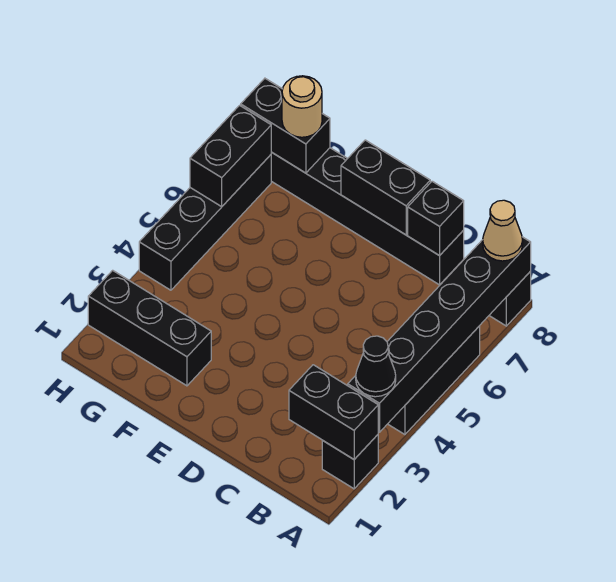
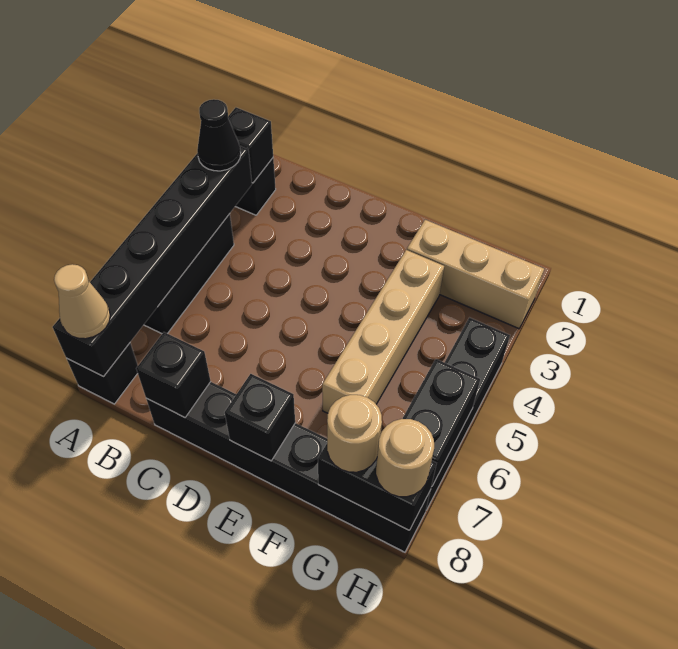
black brick A2:B2 level 2 -> black brick A2 level 2
black brick D8:E8 level 2 -> black brick E8 level 2
black brick F2:H2 level 1 -> tan brick F2:H2 level 1
none -> tan brick F3:F6 level 1
none -> tan round brick H8 level 3

